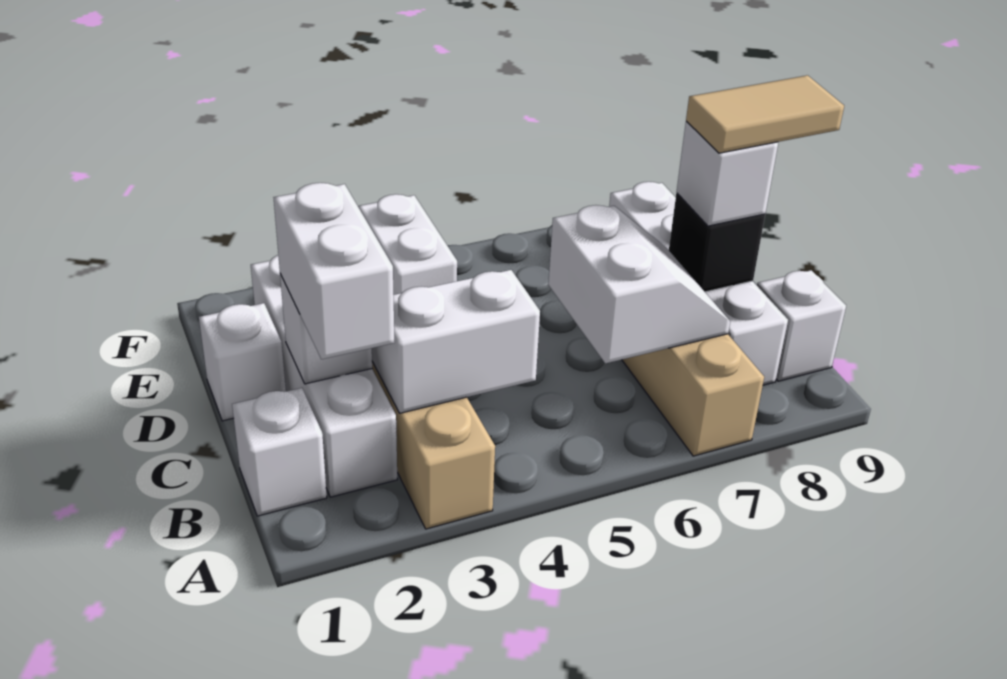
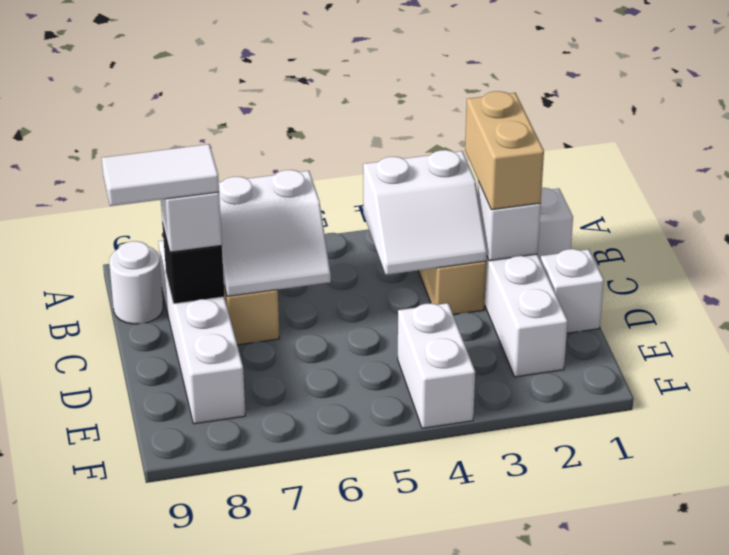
white brick B2:C2 level 3 -> tan brick B2:C2 level 3
white slope B6:C7 level 2 top 6 -> white slope B6:C7 level 2 top B
white brick B9 level 1 -> white round brick B9 level 1
tan tile C8:C9 level 4 -> white tile C8:C9 level 4

